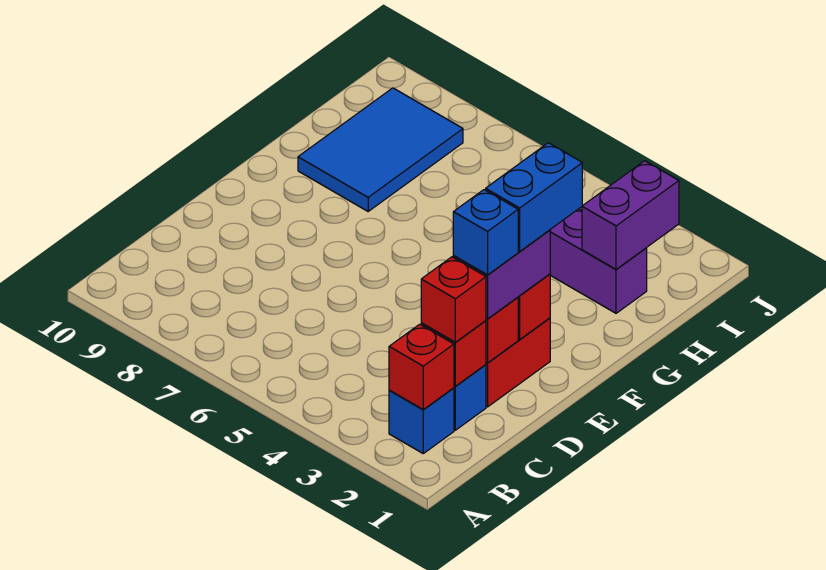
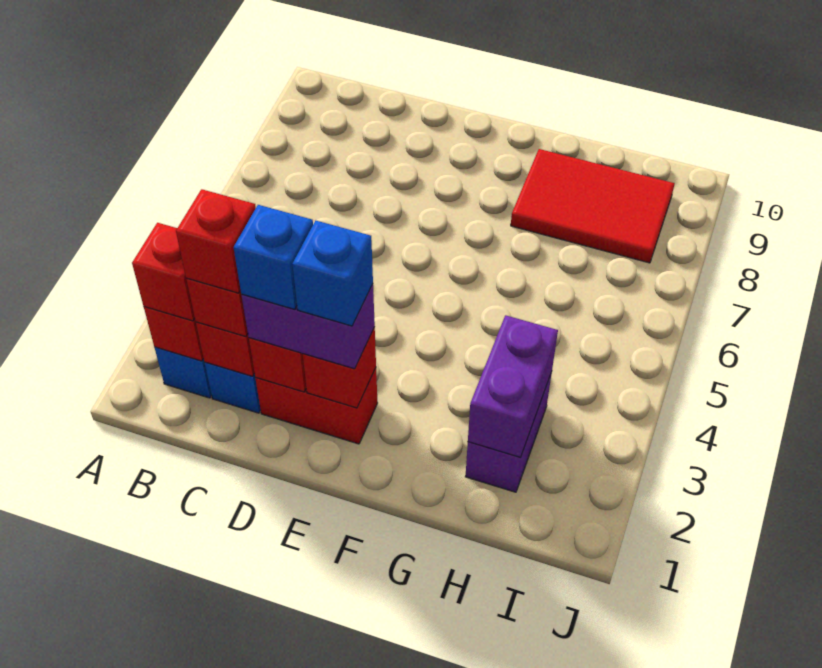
none -> red brick B2 level 3
none -> red brick C2 level 4
blue brick E2:F2 level 4 -> blue brick E2 level 4
blue tile G8:I9 level 1 -> red tile G8:I9 level 1
purple brick H2:I2 level 2 -> purple brick H2:H3 level 2

